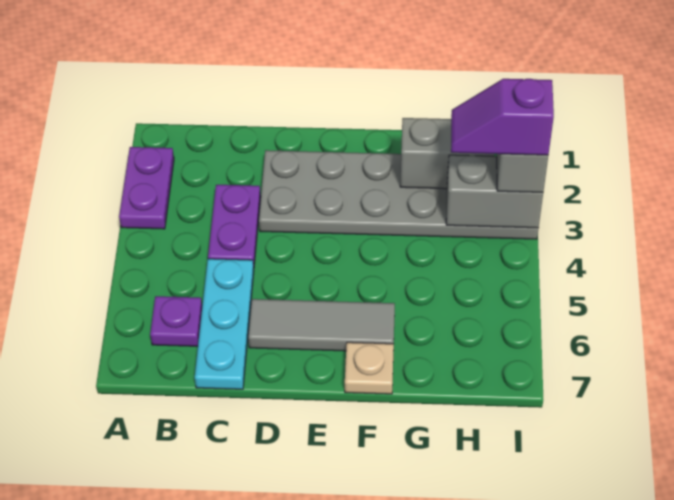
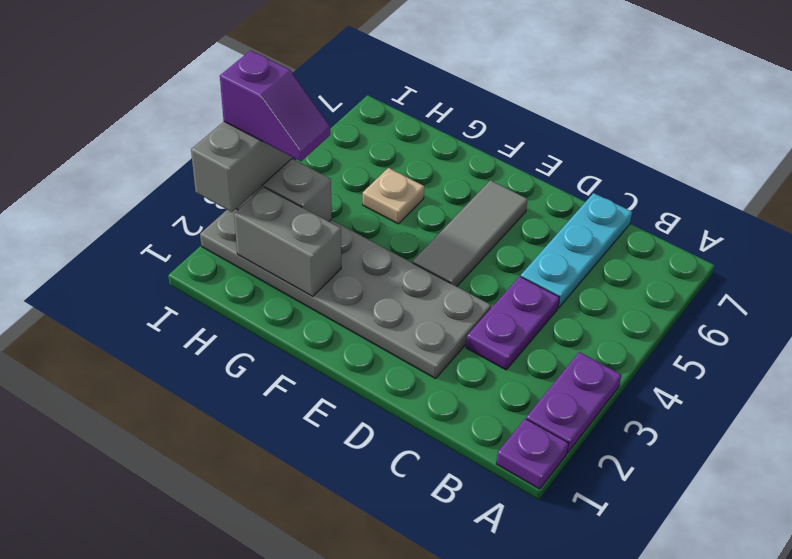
purple plate B6 level 1 -> purple plate A1 level 1
grey tile D6:F6 level 1 -> grey tile E4:E6 level 1
tan plate F7 level 1 -> tan plate G5 level 1

